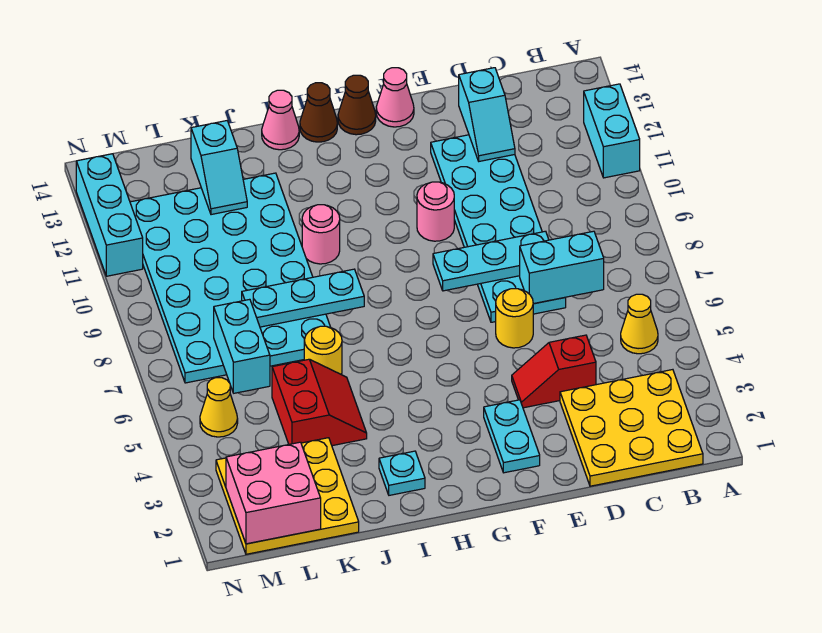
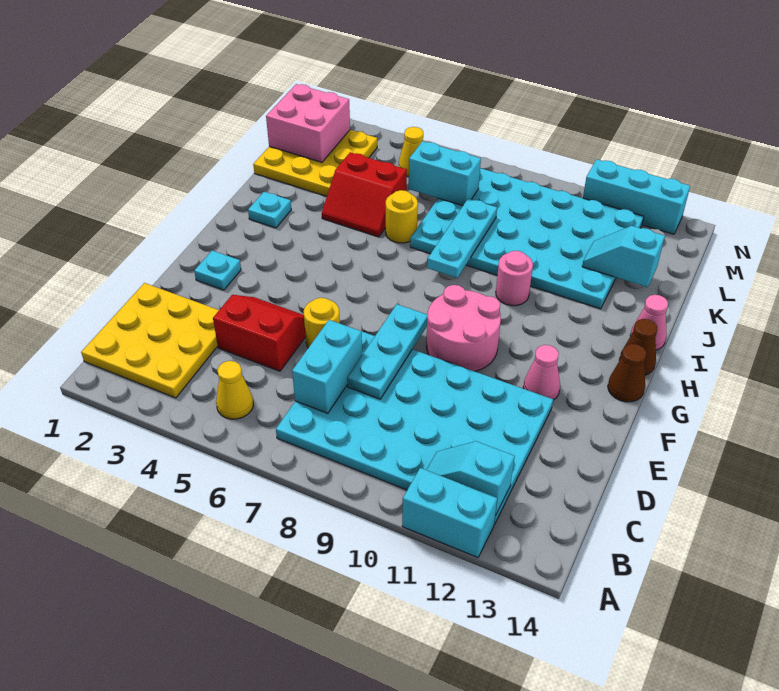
red slope D4:E4 level 1 top D -> red slope D4:E5 level 1 top D
cyan plate D7:E12 level 1 -> cyan plate B7:E12 level 1
cyan slope D12:D13 level 2 top 13 -> cyan slope B11:B12 level 2 top 12
cyan plate F2:F3 level 1 -> cyan plate F2 level 1
pink round brick F10 level 1 -> pink round brick F9:G10 level 1
pink cone F14 level 1 -> pink cone F12 level 1

